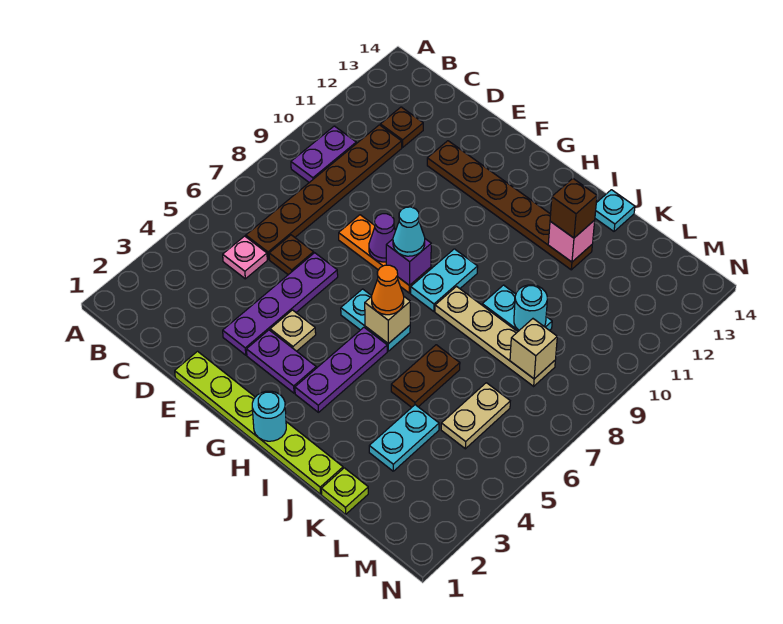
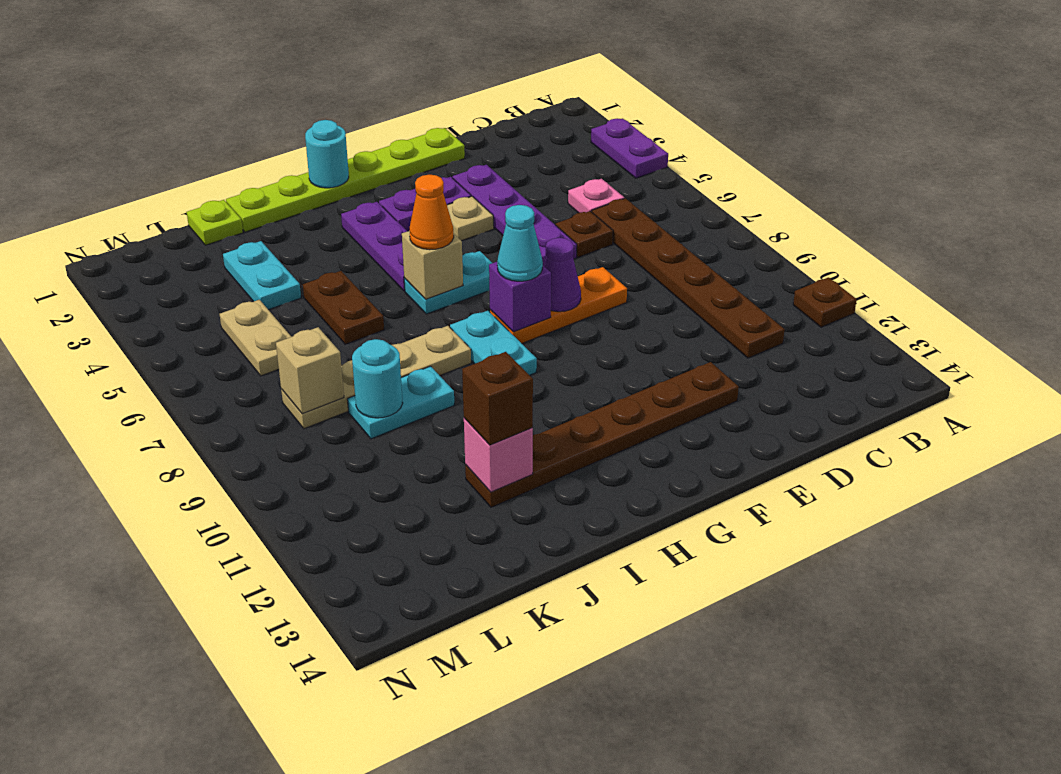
purple plate B9:B10 level 1 -> purple plate A3:A4 level 1
brown plate C12 level 1 -> brown plate A11 level 1
cyan plate J14 level 1 -> none

